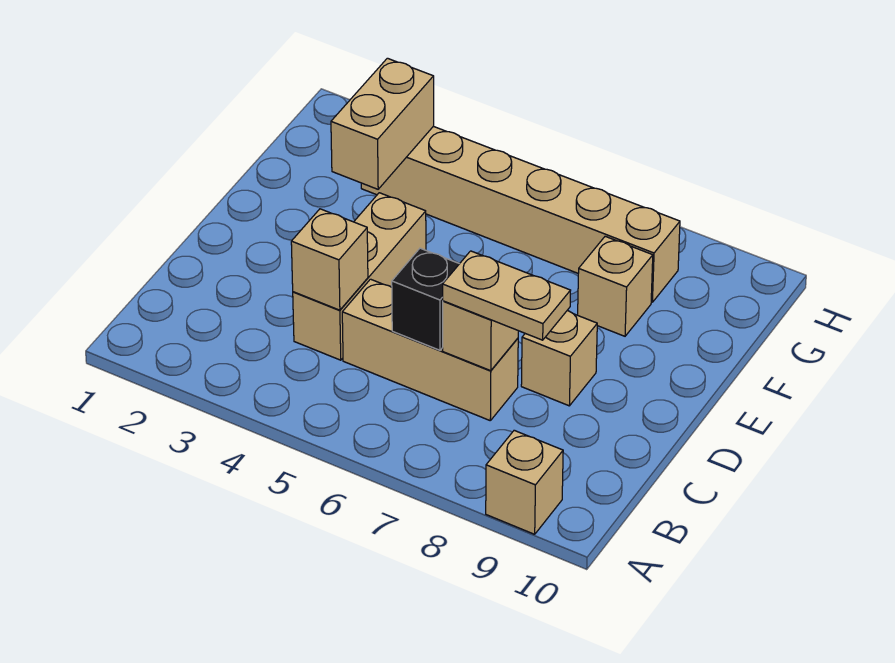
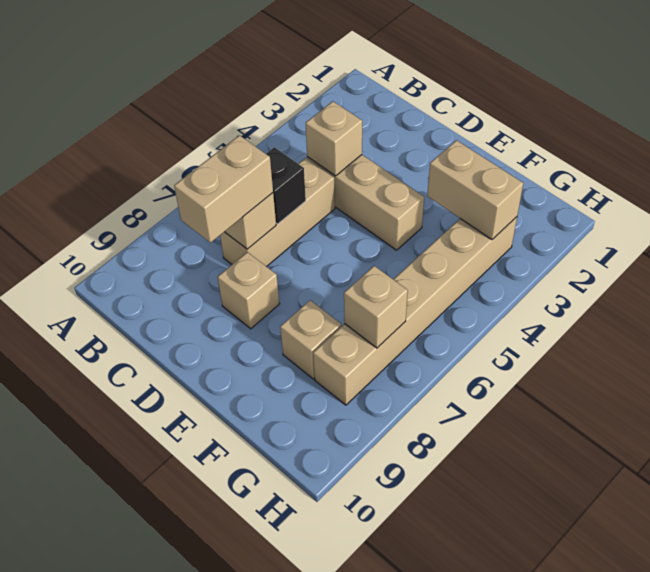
tan brick A9 level 1 -> tan brick G7 level 2
tan plate C7:C8 level 3 -> tan brick C7:C8 level 3

